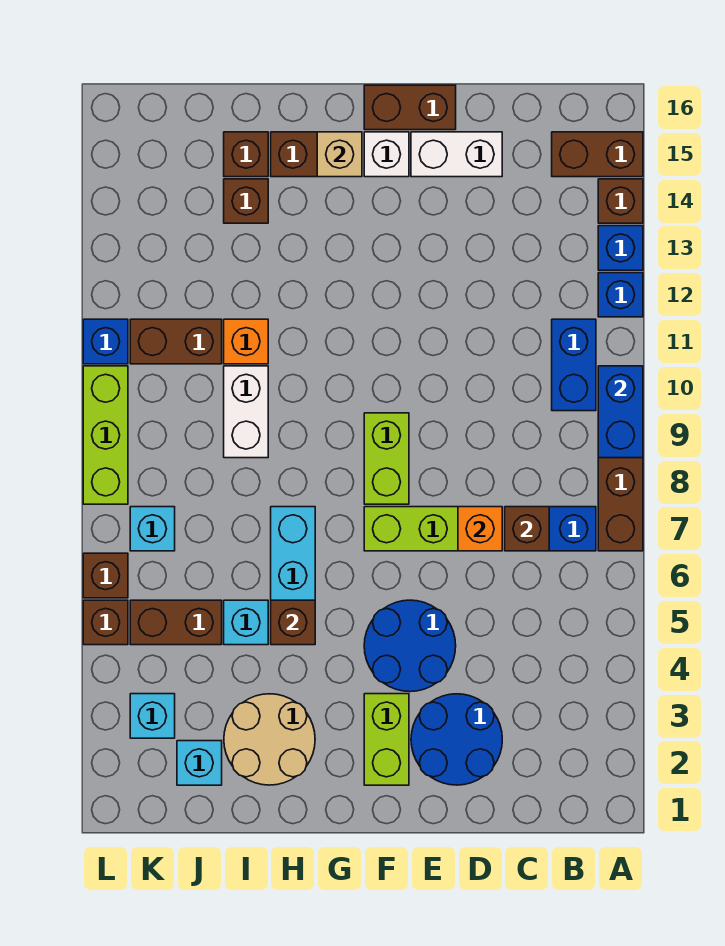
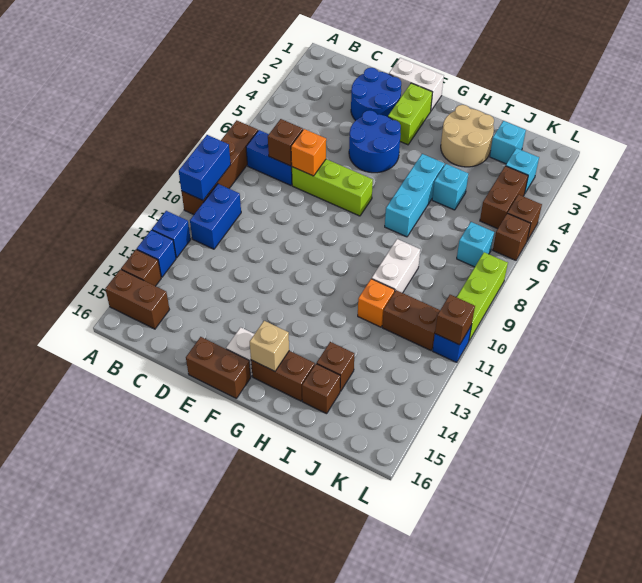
white brick D15:E15 level 1 -> white brick E1:F1 level 1
lime brick F8:F9 level 1 -> none
brown brick H5 level 2 -> brown brick L11 level 2
brown brick J5:K5 level 1 -> brown brick K4:K5 level 1

